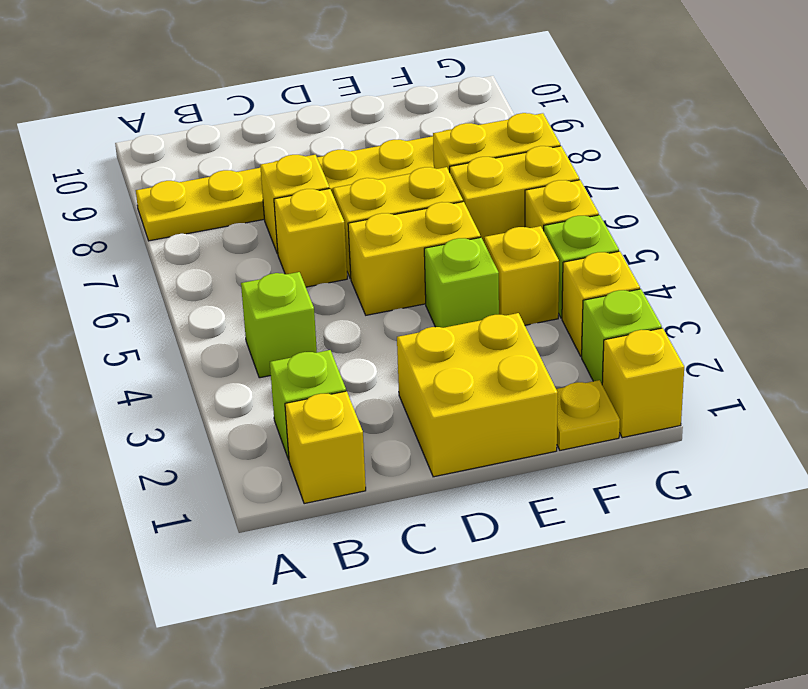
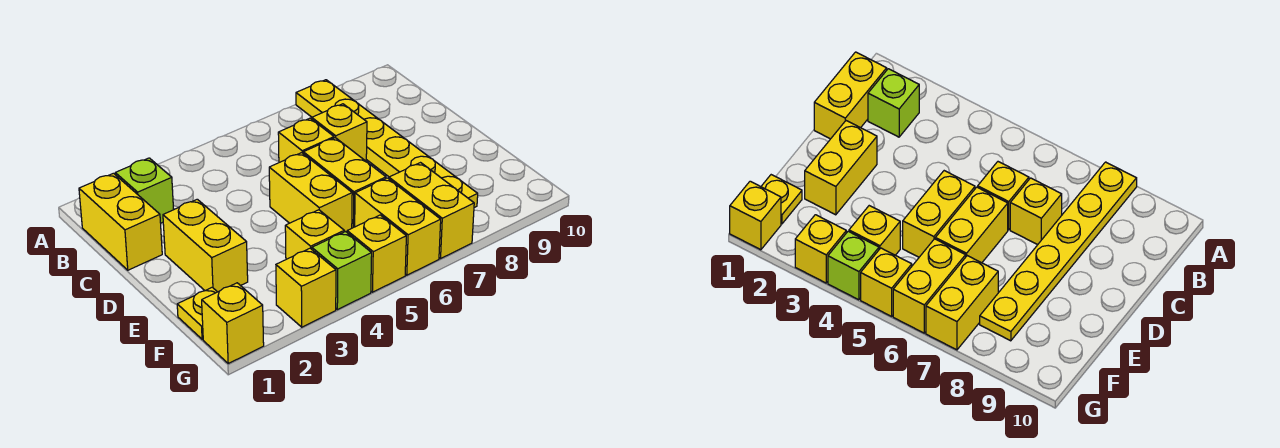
yellow brick B1 level 1 -> yellow brick B1:C1 level 1
lime brick B4 level 1 -> none
yellow brick D1:E2 level 1 -> yellow brick D2:E2 level 1
lime brick E4 level 1 -> none
lime brick G2 level 1 -> none

